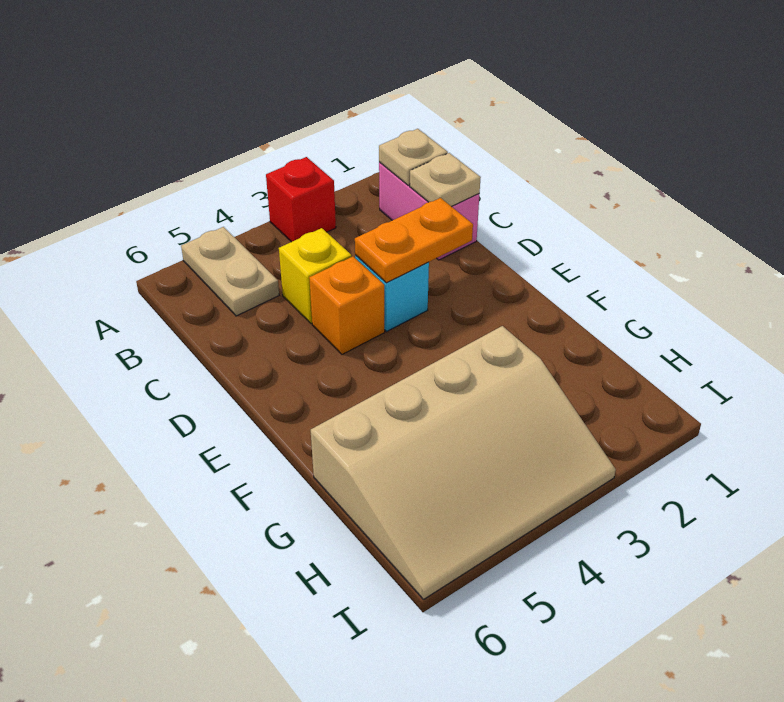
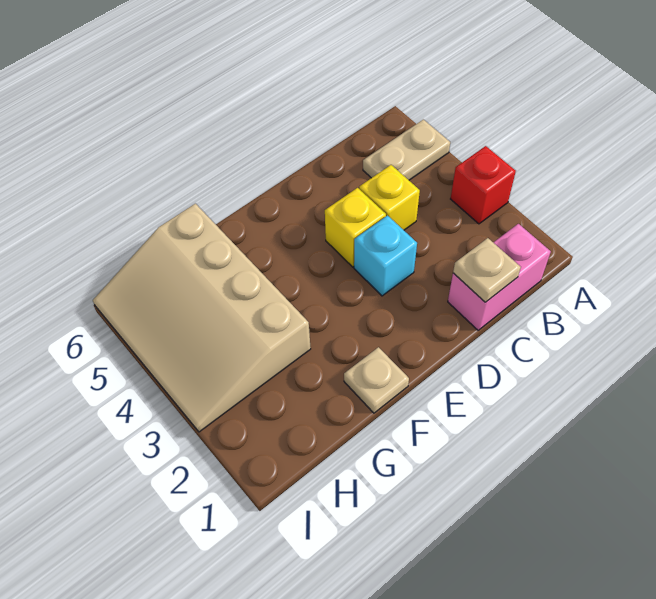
tan plate B1 level 2 -> tan plate F1 level 1
orange plate D2:D3 level 2 -> none
orange brick D4 level 1 -> yellow brick D4 level 1

